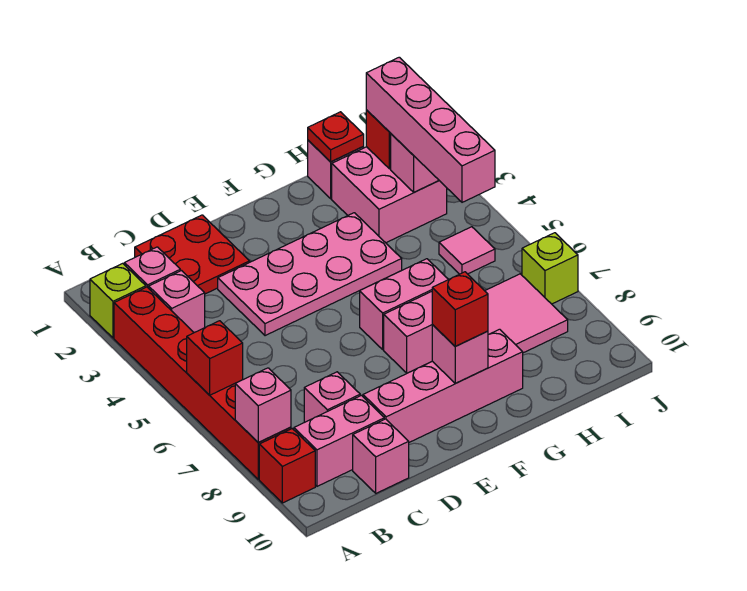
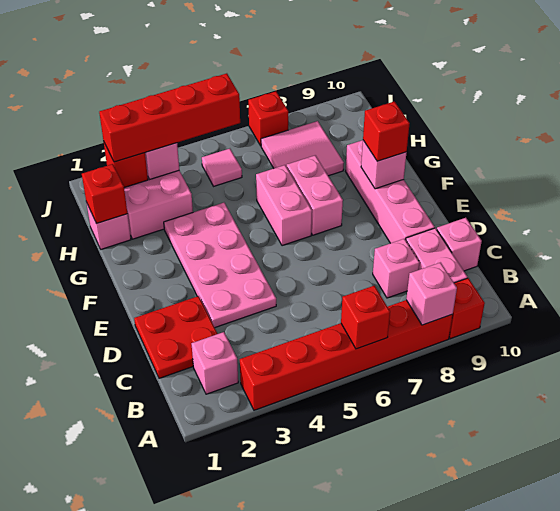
lime brick A2 level 1 -> none
pink brick B3 level 1 -> none
red plate H1 level 2 -> red brick H1 level 2
pink brick I2:I5 level 3 -> red brick I2:I5 level 3
lime brick J7 level 1 -> red brick J7 level 1

